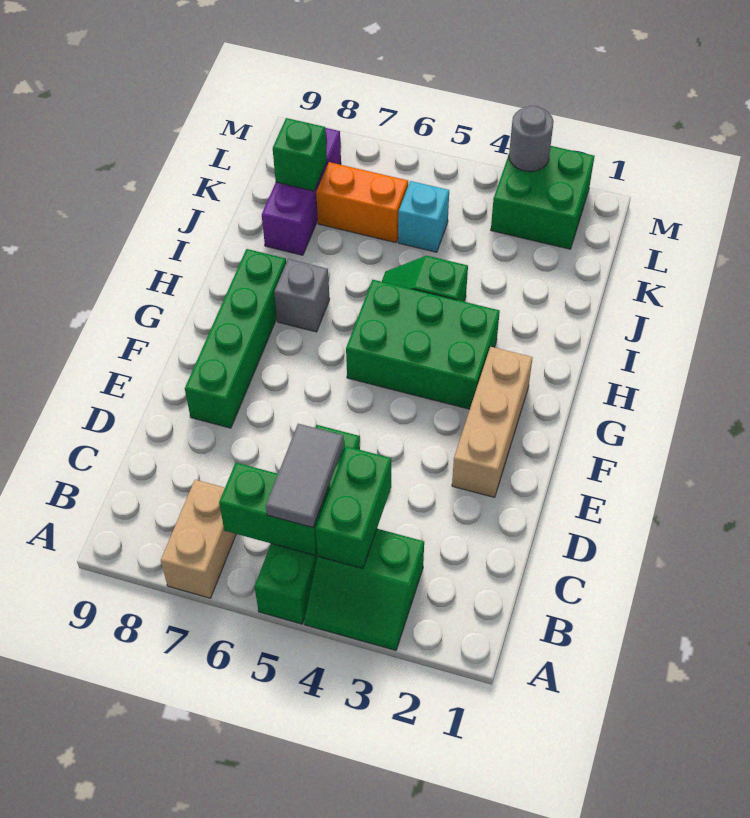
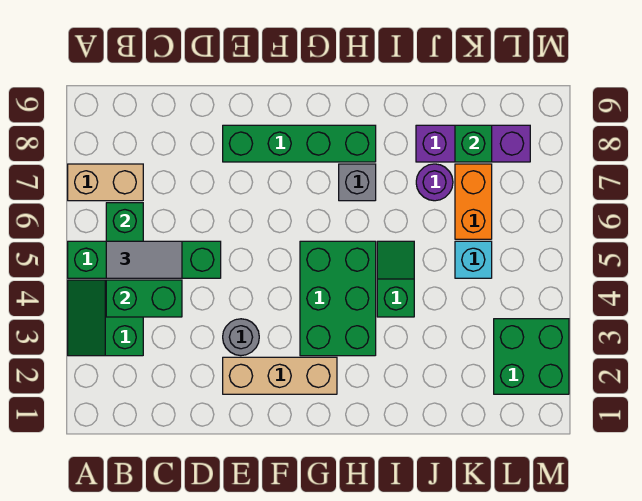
none -> purple round brick J7 level 1
grey round brick M3 level 2 -> grey round brick E3 level 1

